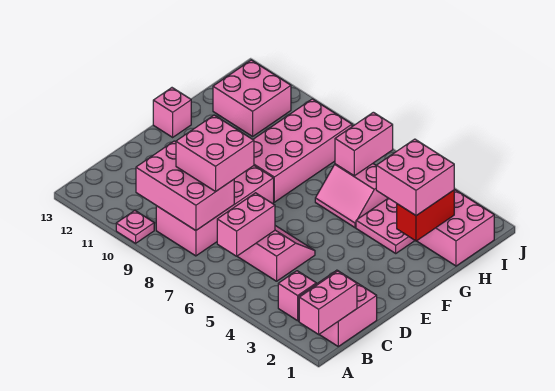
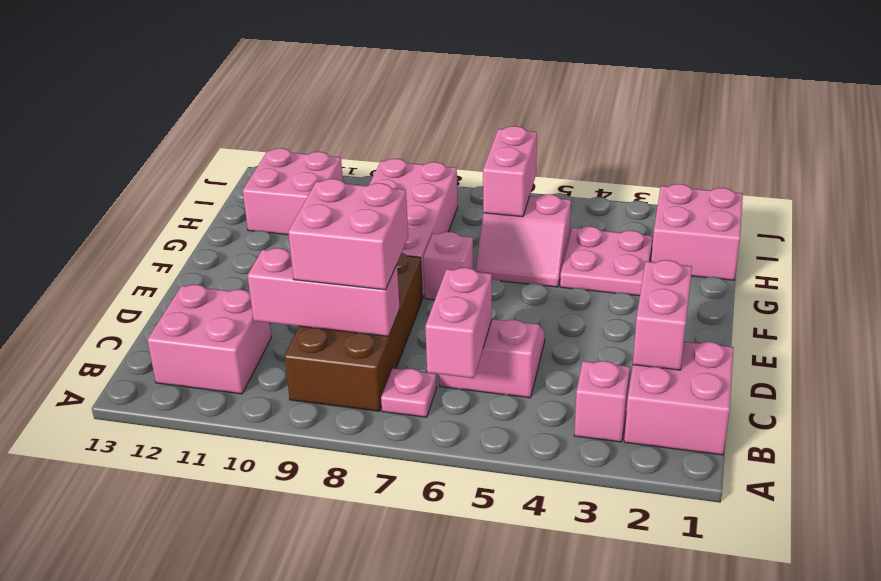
pink brick A1:B1 level 2 -> pink brick C2:D2 level 2
pink plate A10 level 1 -> pink plate B7 level 1
pink brick B8:E9 level 1 -> brown brick B8:E9 level 1
pink brick B8:C10 level 2 -> pink brick C8:C10 level 2
pink brick F13 level 1 -> pink brick F7 level 1
red brick G2:H2 level 2 -> none
pink brick G2:H3 level 3 -> pink brick B11:C12 level 1

